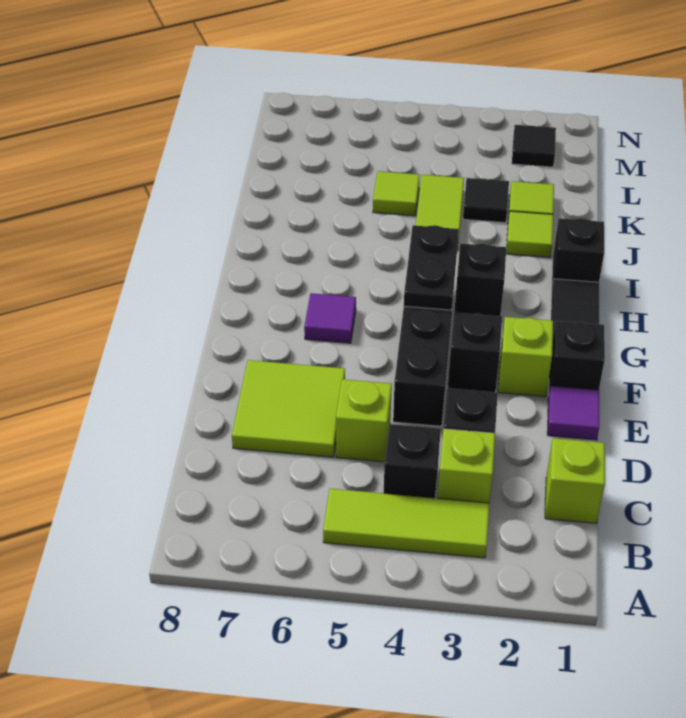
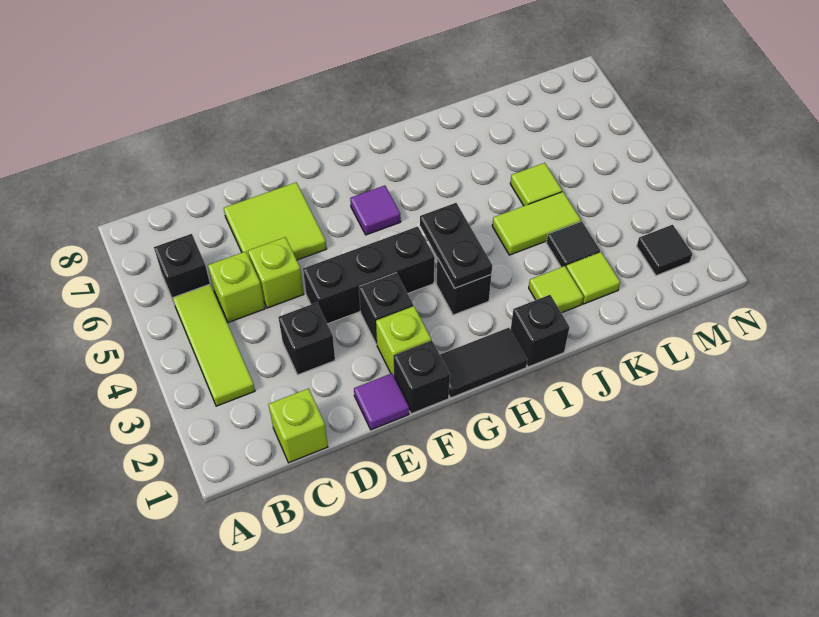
lime brick C3 level 1 -> lime brick C5 level 1
black brick C4 level 1 -> black brick B6 level 1
black plate G4:H4 level 2 -> black plate H3:H4 level 2

